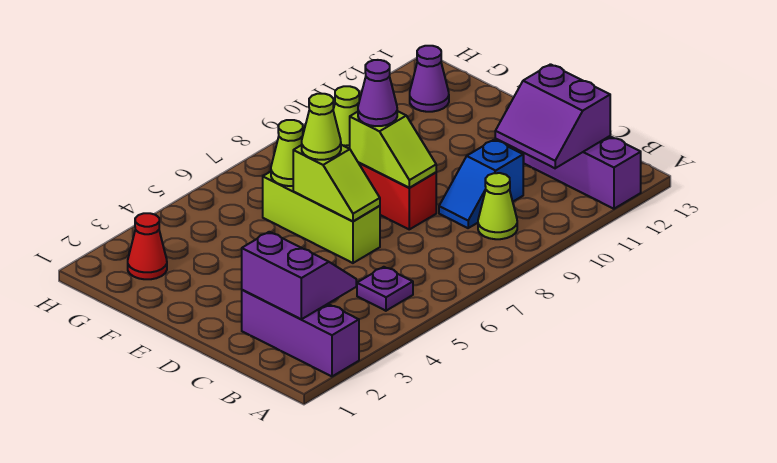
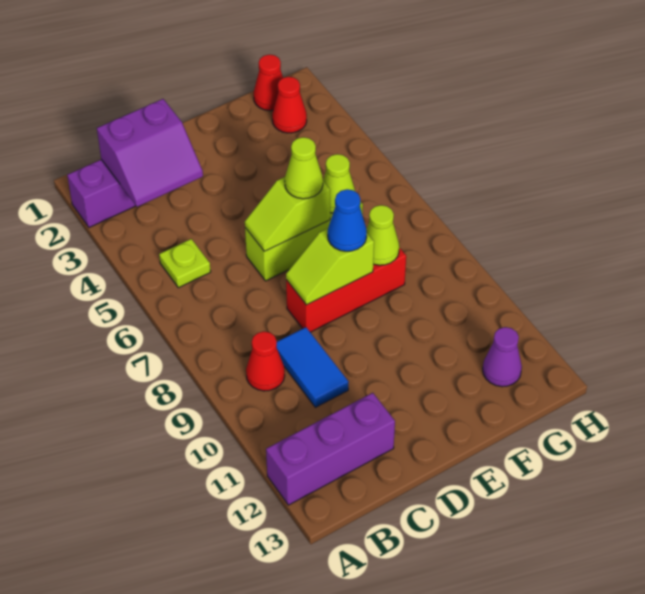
purple plate B5 level 1 -> lime plate B5 level 1
lime cone B9 level 1 -> red cone B9 level 1
purple slope B11:C12 level 2 top 12 -> none
blue slope C9:C10 level 1 top 10 -> blue tile C9:C10 level 1
purple cone E8 level 3 -> blue cone E8 level 3
none -> red cone G1 level 1

